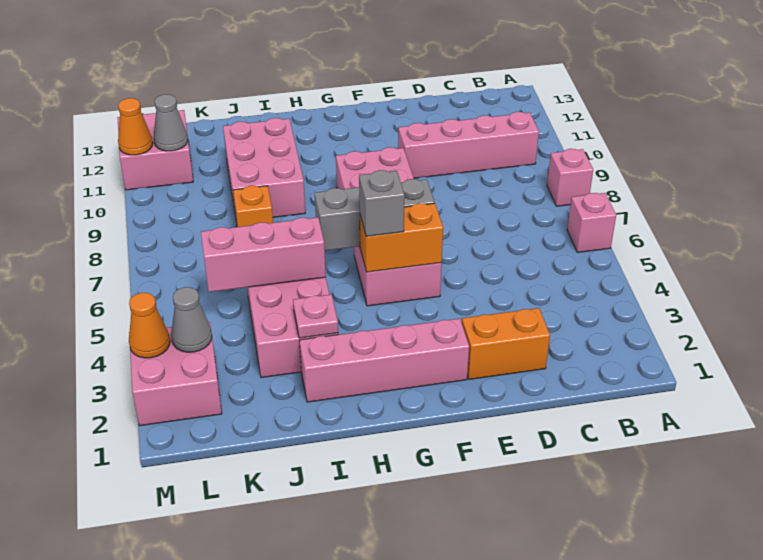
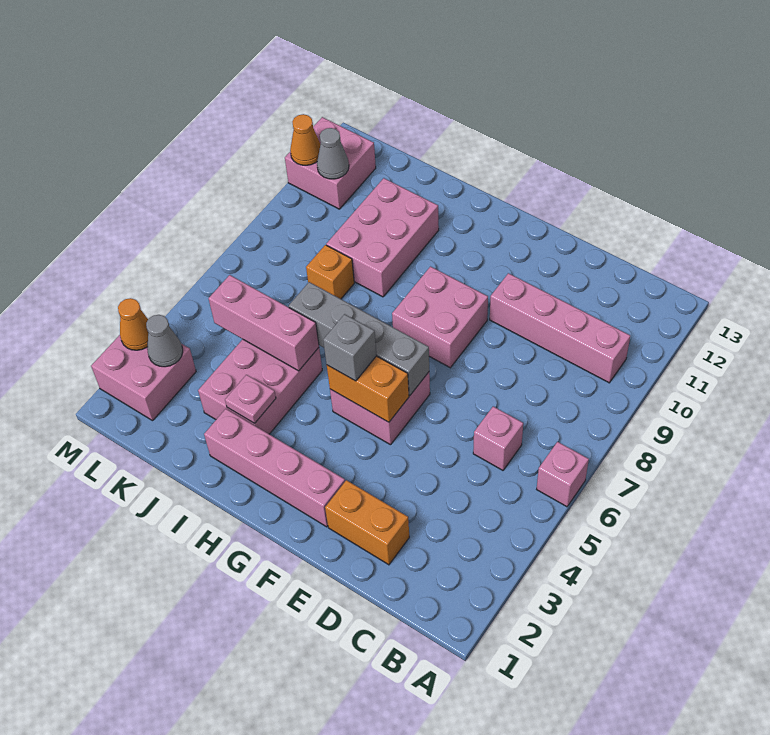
pink brick A8 level 1 -> pink brick C6 level 1
grey brick F6:H6 level 2 -> grey brick F6:I6 level 2

